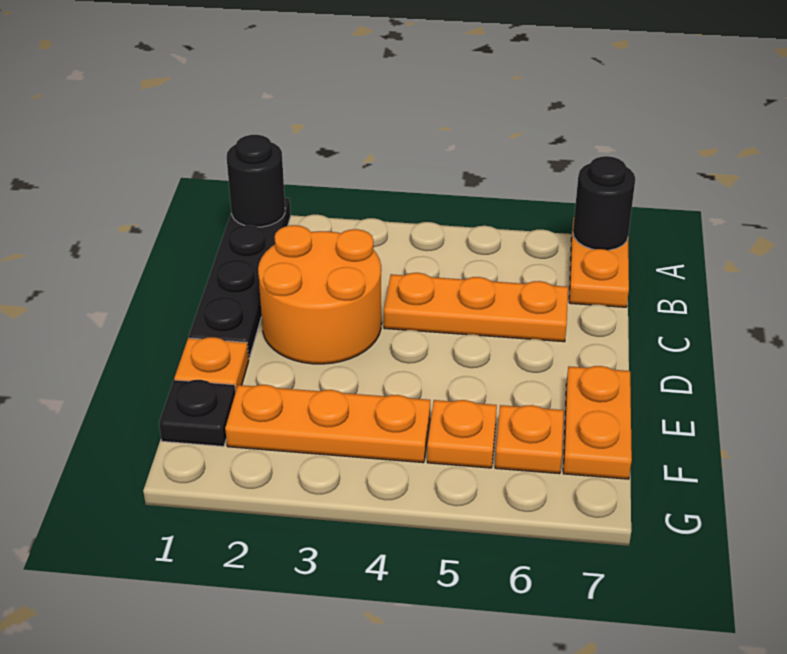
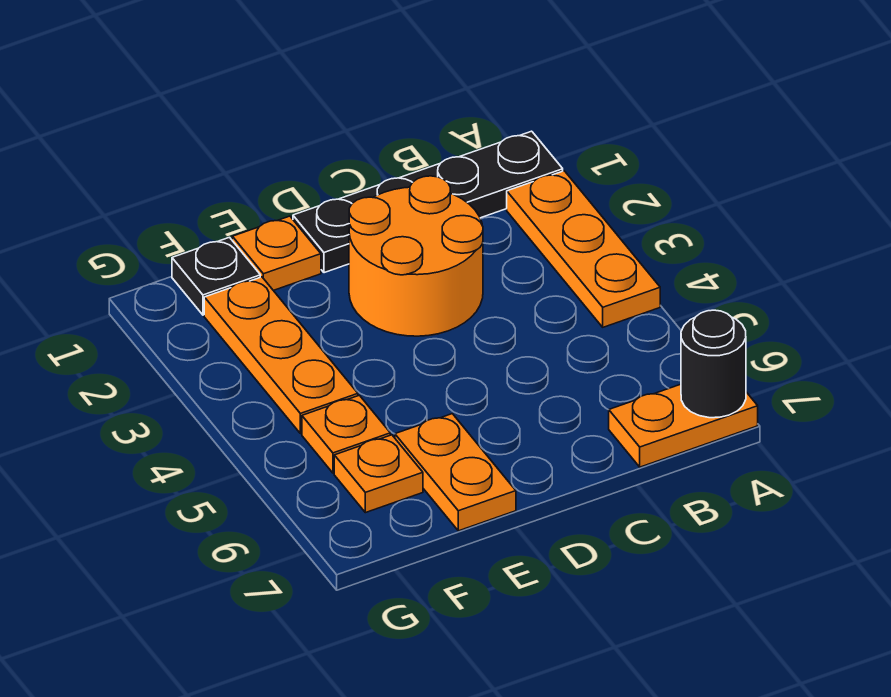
black round brick A1 level 2 -> none
orange plate C4:C6 level 1 -> orange plate A2:A4 level 1
orange plate E7:F7 level 1 -> orange plate E6:E7 level 1

